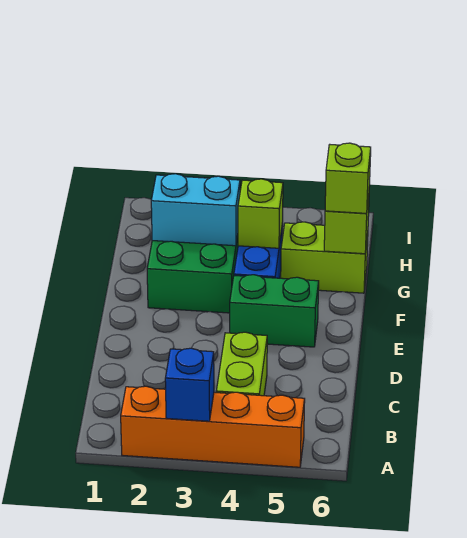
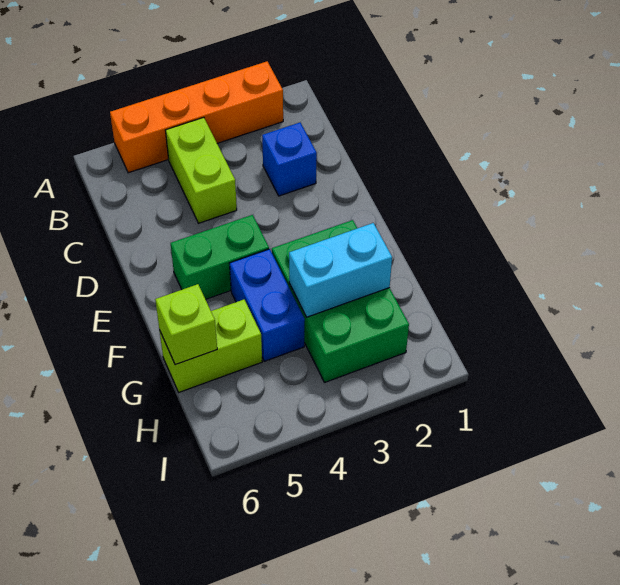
blue brick A3 level 2 -> blue brick C2 level 1
lime brick G4 level 2 -> none
lime brick G6 level 3 -> none

